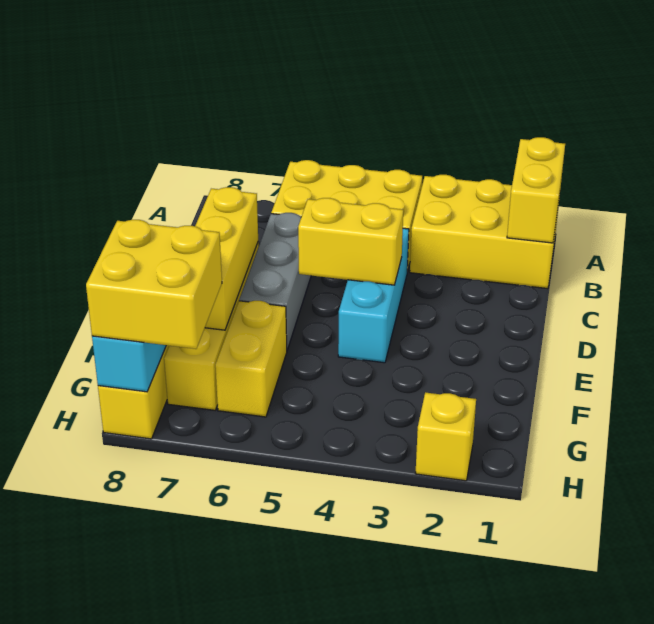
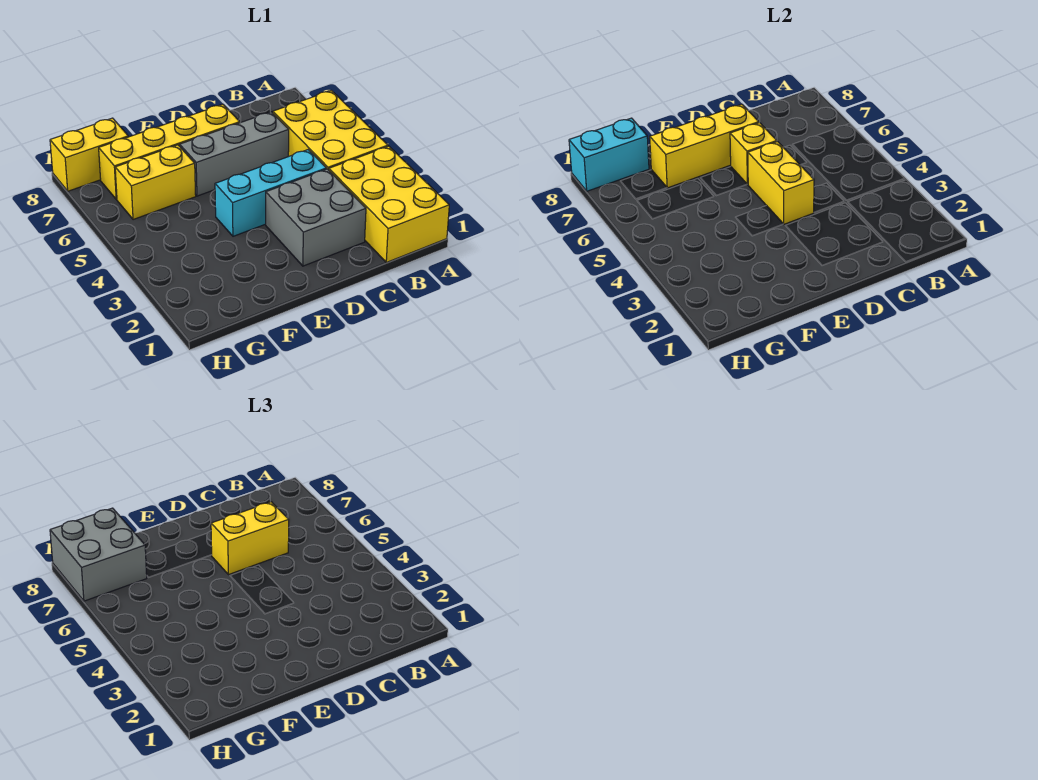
yellow brick A1:B1 level 2 -> yellow brick C6:D6 level 3
none -> grey brick C2:D3 level 1
yellow brick G7:H8 level 3 -> grey brick G7:H8 level 3
yellow brick H2 level 1 -> yellow brick D6 level 2

